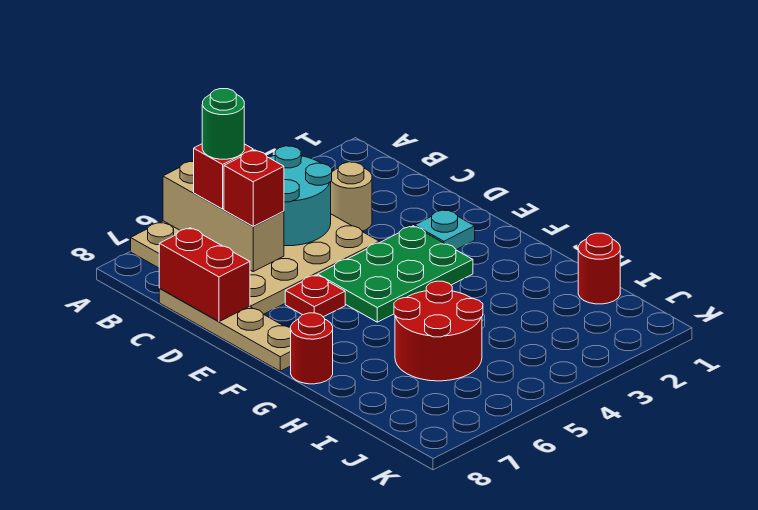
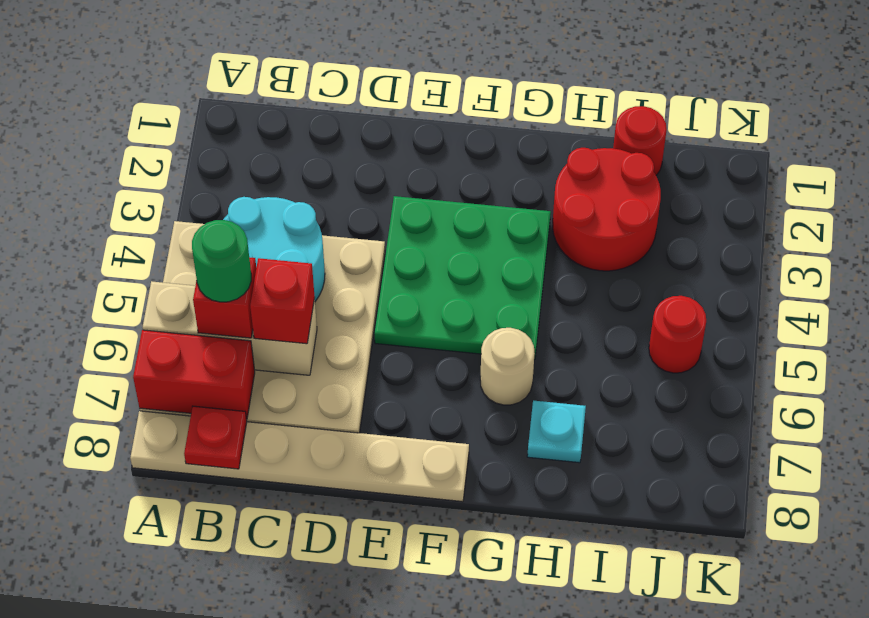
tan round brick C3 level 1 -> tan round brick G6 level 1
tan plate C8:F8 level 1 -> tan plate A8:F8 level 1
red brick C8:D8 level 2 -> red brick A7:B7 level 2
cyan plate E2 level 1 -> cyan plate H7 level 1
green plate E3:F5 level 1 -> green plate E3:G5 level 1
red plate E6 level 1 -> red plate B8 level 2
red round brick G8 level 1 -> red round brick J5 level 1
red round brick H5:I6 level 1 -> red round brick H2:I3 level 1

